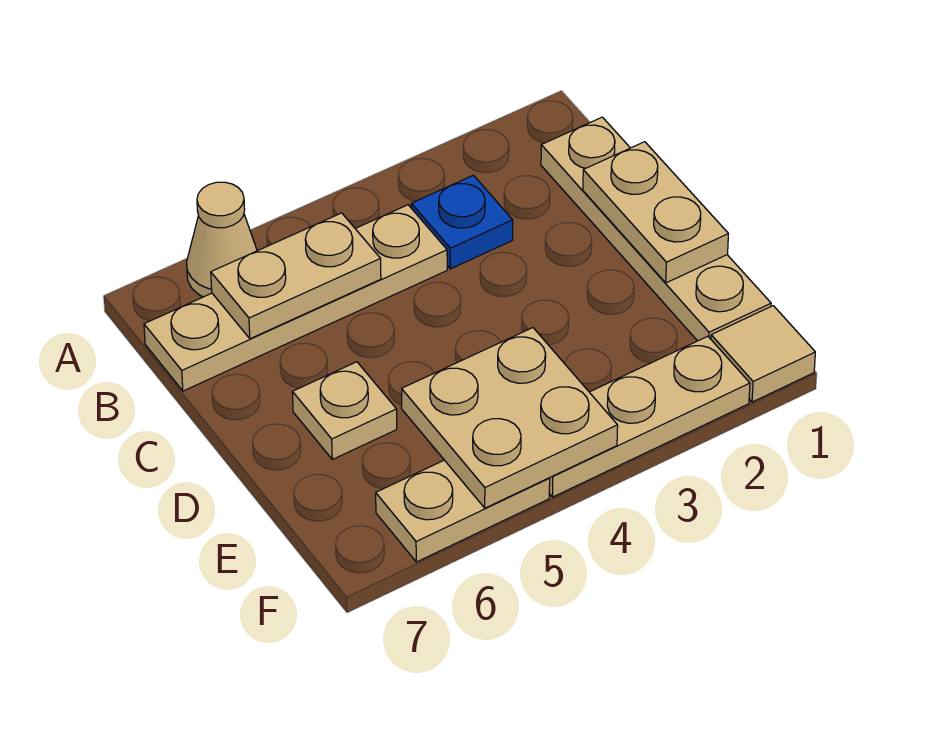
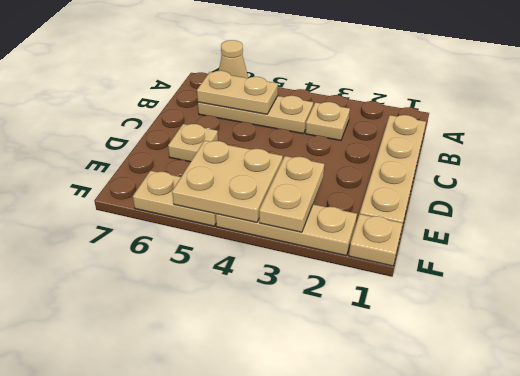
blue plate B3 level 1 -> tan plate B3 level 1
tan plate B4:B7 level 1 -> tan plate B4:B6 level 1
tan plate C1:D1 level 2 -> tan plate E3:F3 level 2
tan tile F1 level 1 -> tan plate F1 level 1

